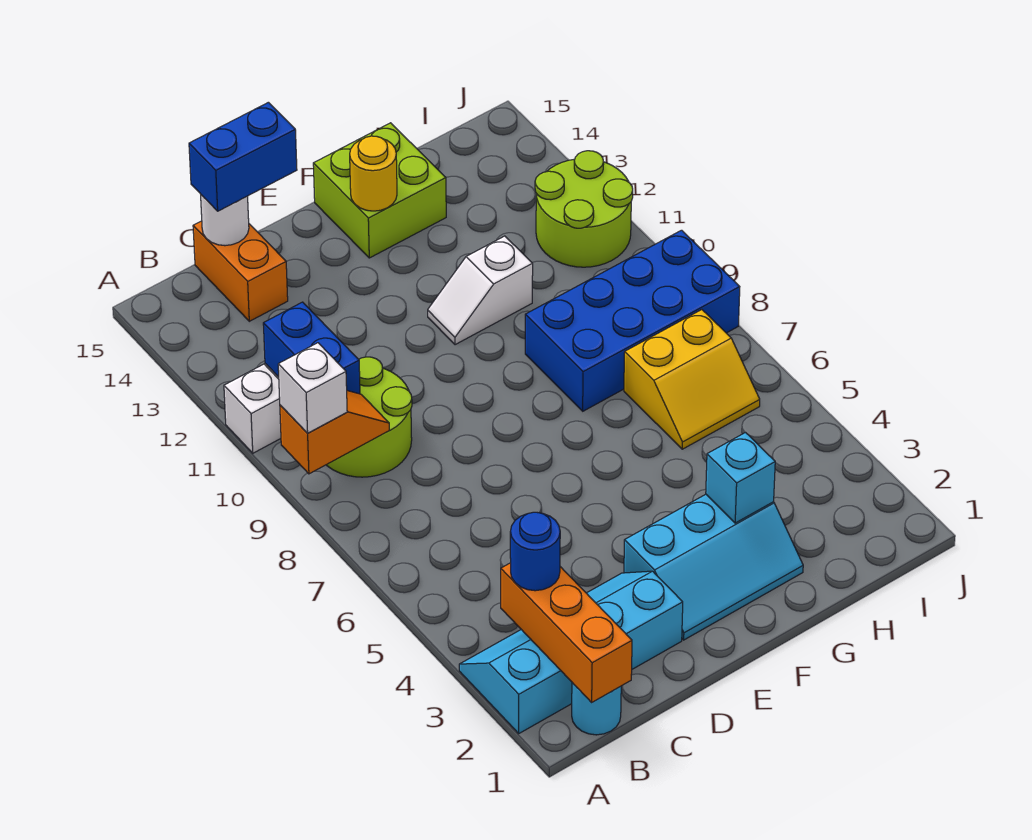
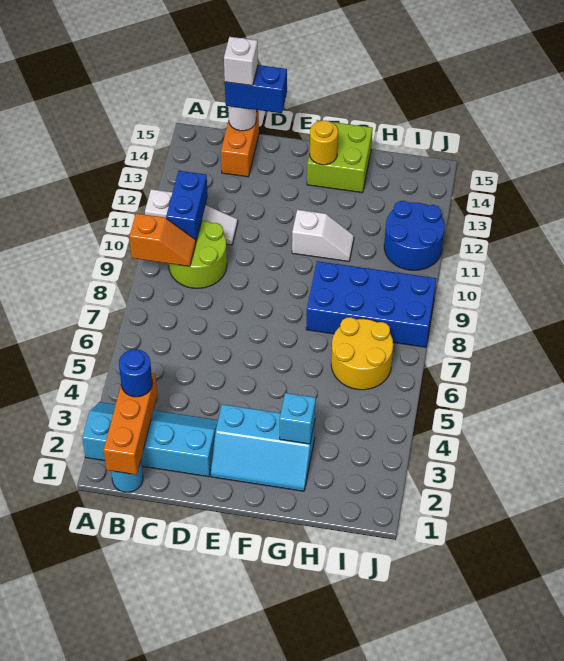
white brick A9 level 3 -> white brick C15 level 4
white slope F11:G11 level 1 top G -> white slope F11:G11 level 1 top F
yellow slope H6:I7 level 1 top 7 -> yellow round brick H6:I7 level 1
lime round brick I11:J12 level 1 -> blue round brick I11:J12 level 1

